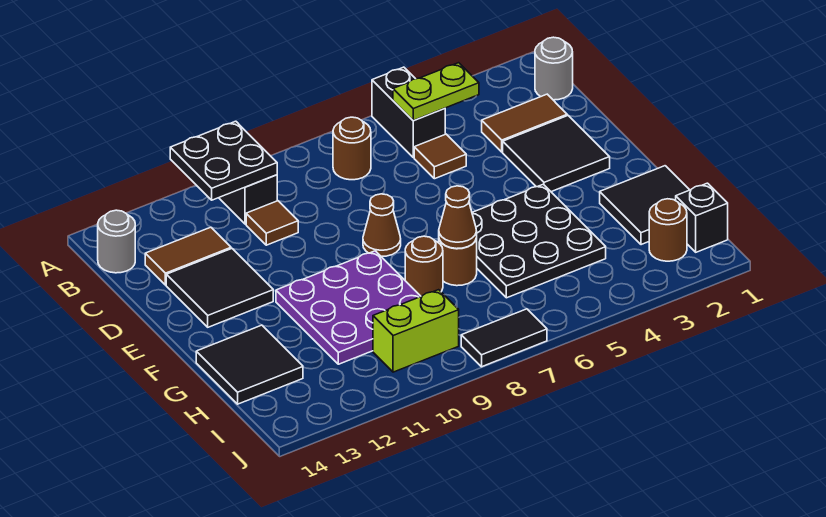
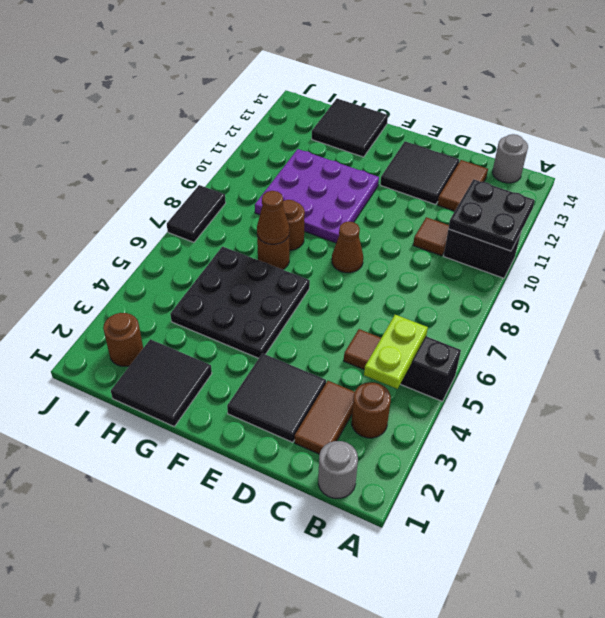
brown round brick B7 level 1 -> brown round brick B3 level 1
black brick I1 level 1 -> none
lime brick I9:I10 level 1 -> none

